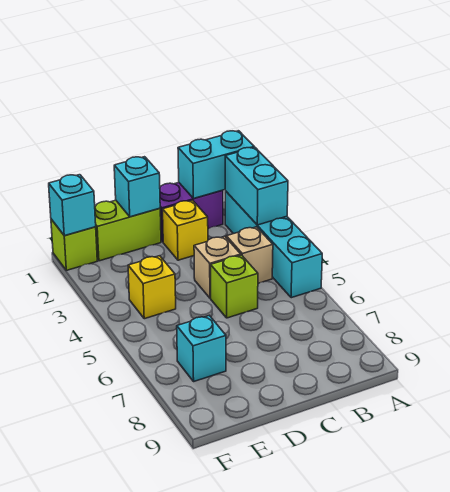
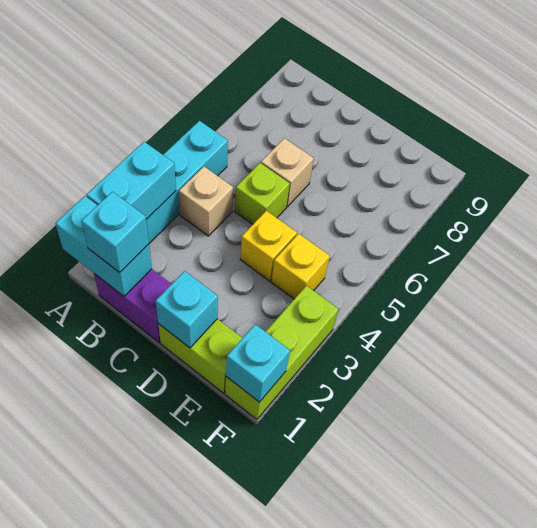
yellow brick C2 level 1 -> yellow brick D4 level 1
tan brick C4 level 1 -> tan brick C6 level 1
cyan brick E7 level 1 -> cyan brick B1 level 3
lime brick F1 level 1 -> lime brick F1:F3 level 1

